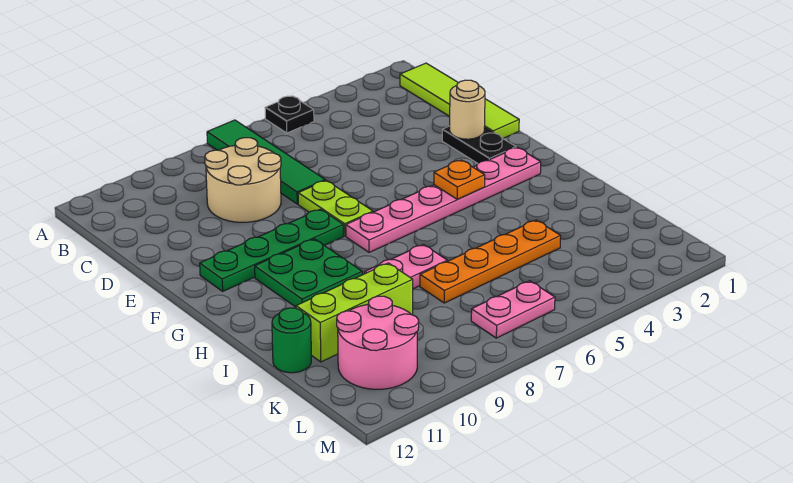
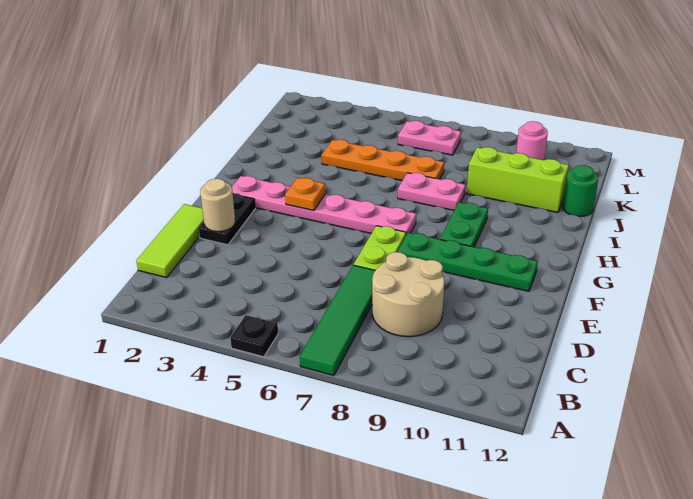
lime tile B1:E1 level 1 -> lime tile C1:E1 level 1
green plate G9:H10 level 1 -> green plate G9:H9 level 1
pink round brick K10:L11 level 1 -> pink round brick L10 level 1

